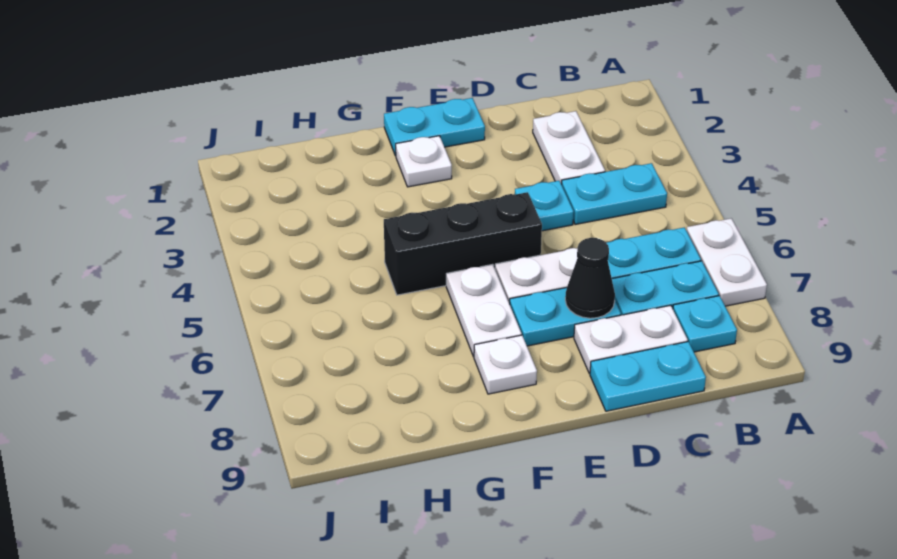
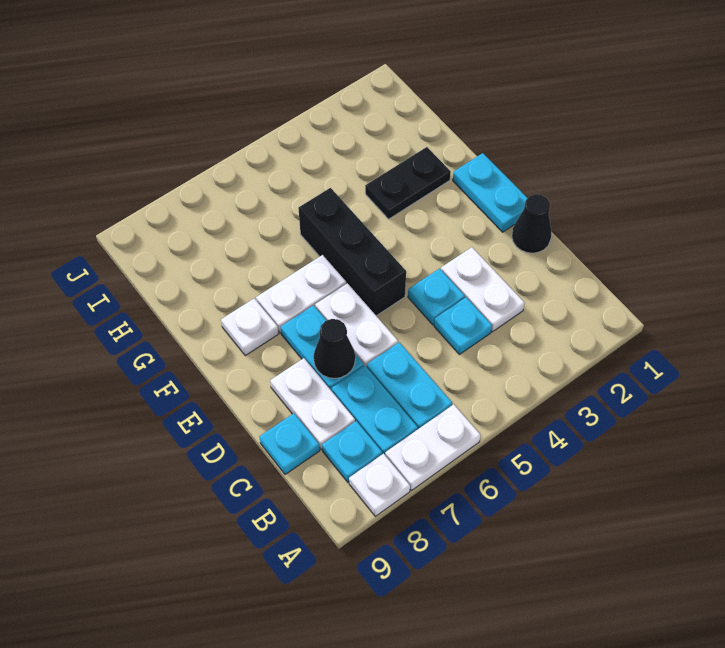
cyan plate B4:C4 level 1 -> cyan plate C4 level 1
white plate C2:C3 level 1 -> white plate C3:D3 level 1
cyan plate C9:D9 level 1 -> cyan plate C9 level 1
none -> black cone D1 level 1
white plate F2 level 1 -> white plate A8 level 1
none -> black plate G2:G3 level 1

